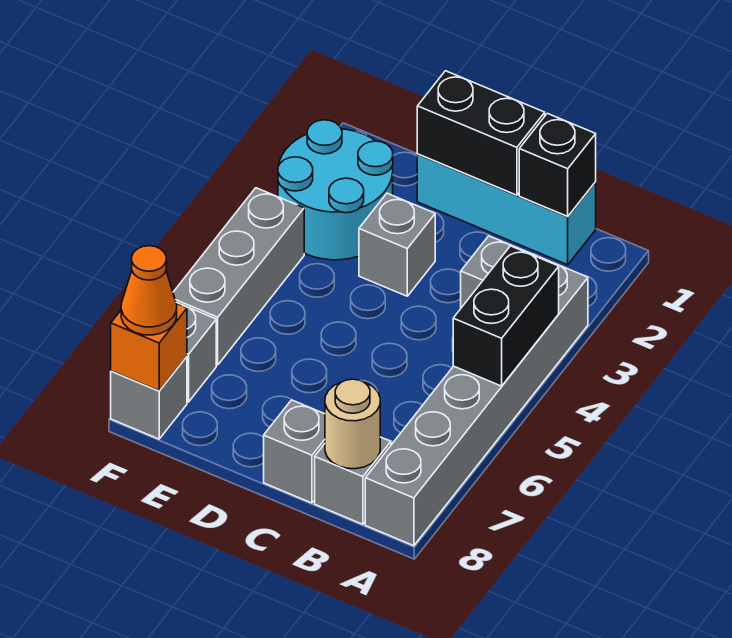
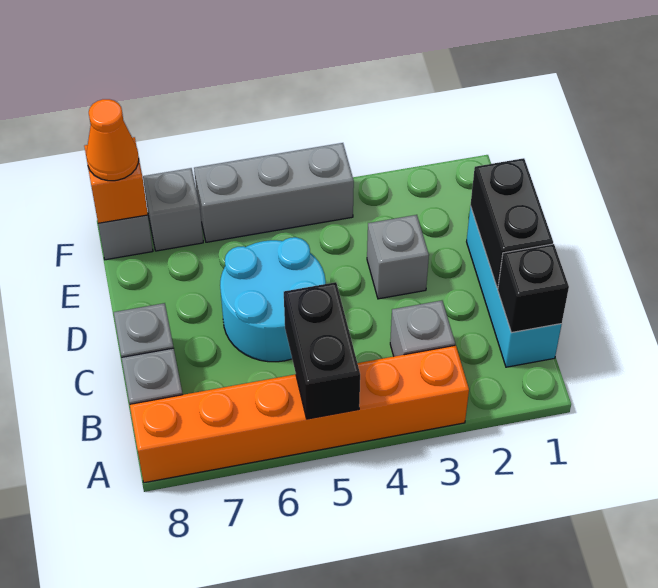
grey brick A3:A8 level 1 -> orange brick A3:A8 level 1
black brick A4:A5 level 2 -> black brick A5:B5 level 2
tan round brick B8 level 2 -> none
cyan round brick E2:F3 level 1 -> cyan round brick C5:D6 level 1

